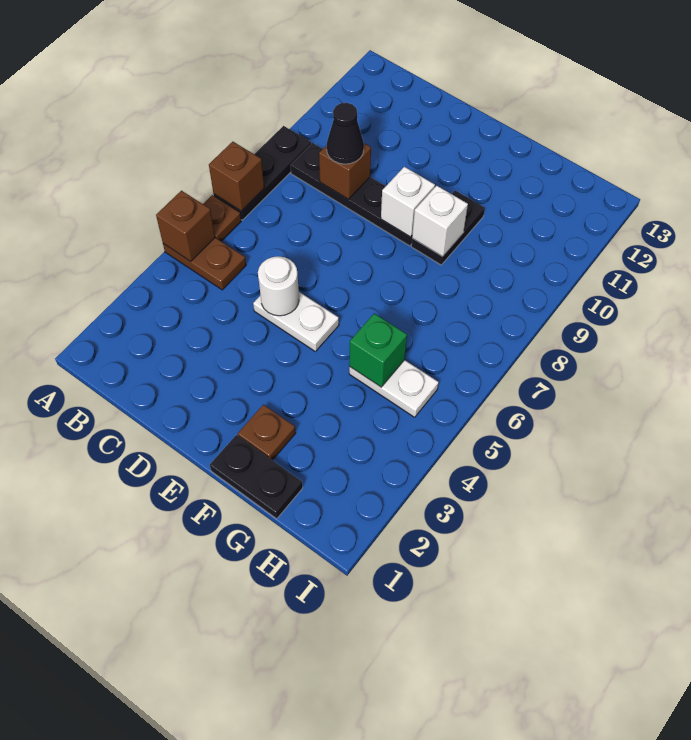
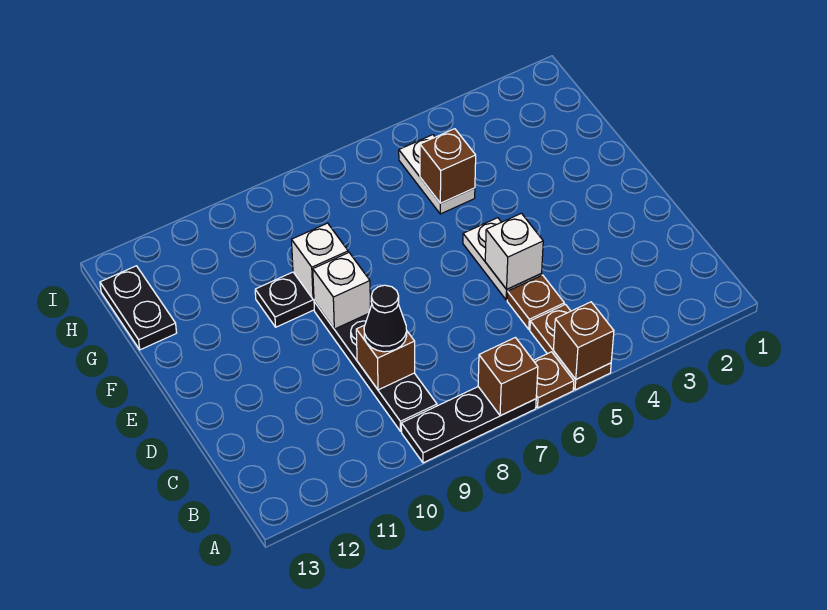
white round brick D5 level 2 -> white brick D5 level 2
black plate F1:G1 level 1 -> black plate G13:H13 level 1
brown plate F2 level 1 -> brown plate C5 level 1
green brick G5 level 2 -> brown brick G5 level 2

